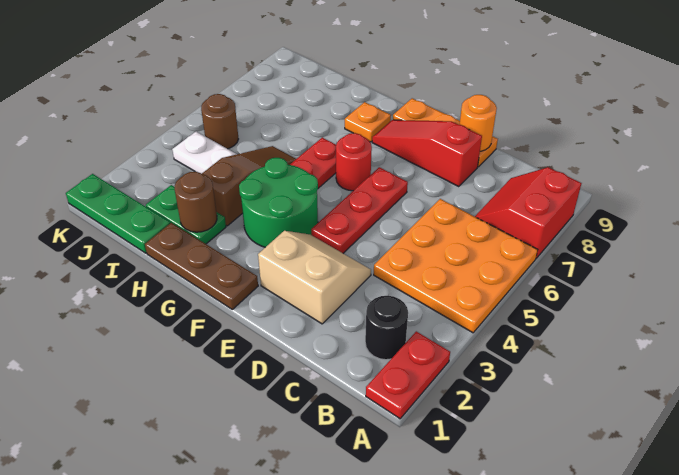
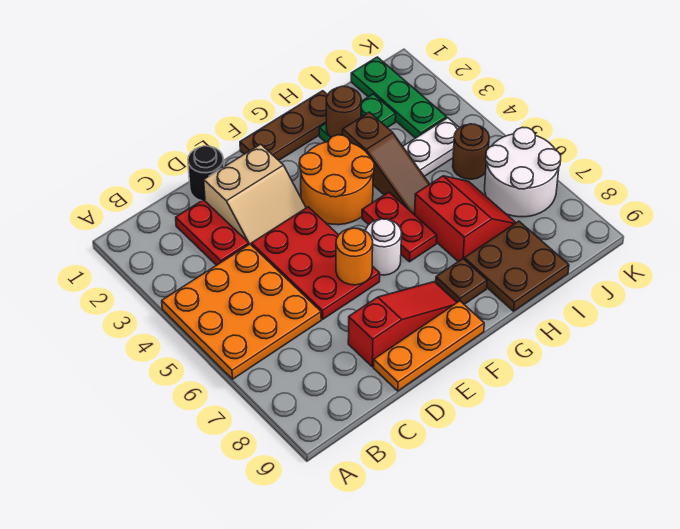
red plate A1:A2 level 1 -> red plate C2:C3 level 1
red slope A7:B8 level 1 top A -> red slope H6:I7 level 1 top H
black round brick B2 level 1 -> black round brick D1 level 1
orange round brick D9 level 2 -> orange round brick E6 level 2
red plate E4:E6 level 1 -> red plate D4:E6 level 1
green round brick F3:G4 level 1 -> orange round brick F3:G4 level 1
red round brick F6 level 1 -> white round brick F6 level 1
orange plate G8 level 1 -> brown plate G8 level 1
none -> brown plate H8:I9 level 1
green plate I1:K1 level 1 -> green plate J1:J3 level 1
none -> white round brick J6:K7 level 1

